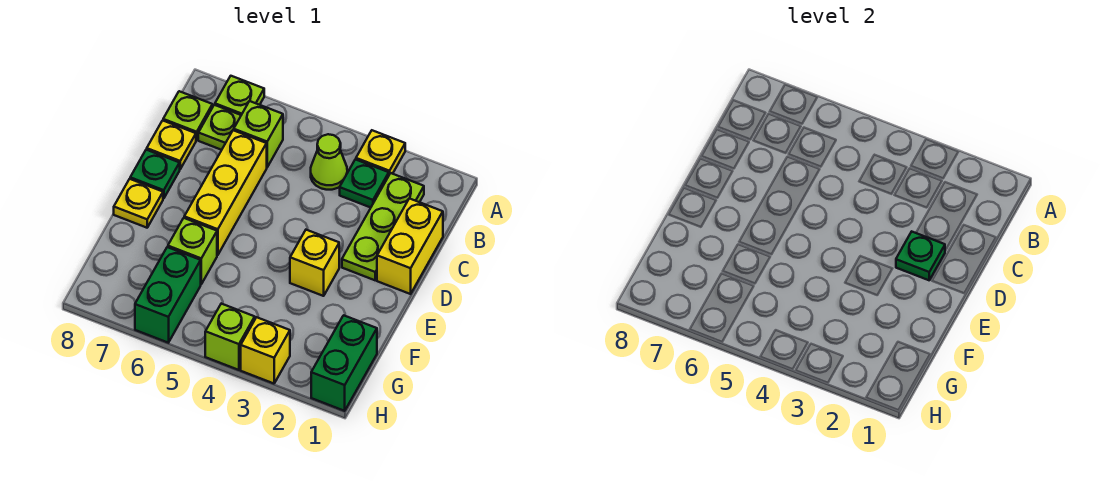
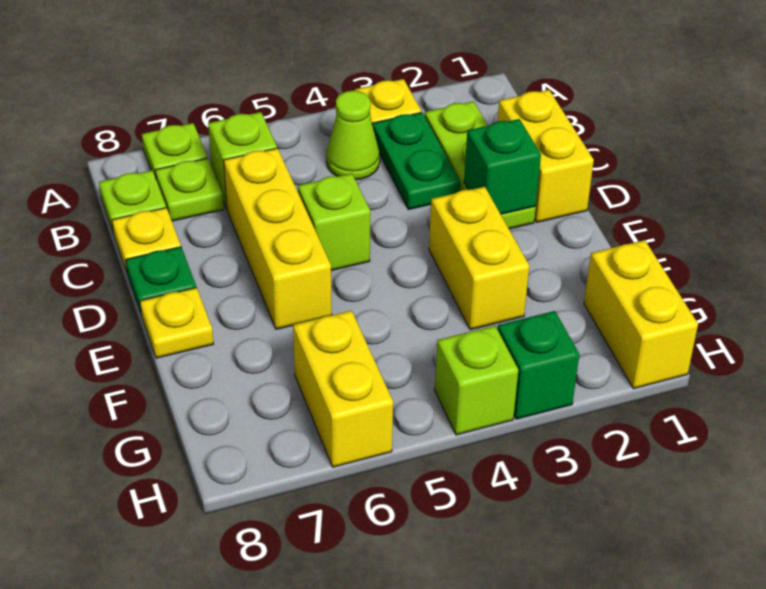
green plate B3 level 1 -> green plate B3:C3 level 1
green plate D2 level 2 -> green brick D2 level 2
yellow brick E3 level 1 -> yellow brick E3:F3 level 1
lime brick F6 level 1 -> lime brick D5 level 1
green brick G1:H1 level 1 -> yellow brick G1:H1 level 1
green brick G6:H6 level 1 -> yellow brick G6:H6 level 1
yellow brick H3 level 1 -> green brick H3 level 1

